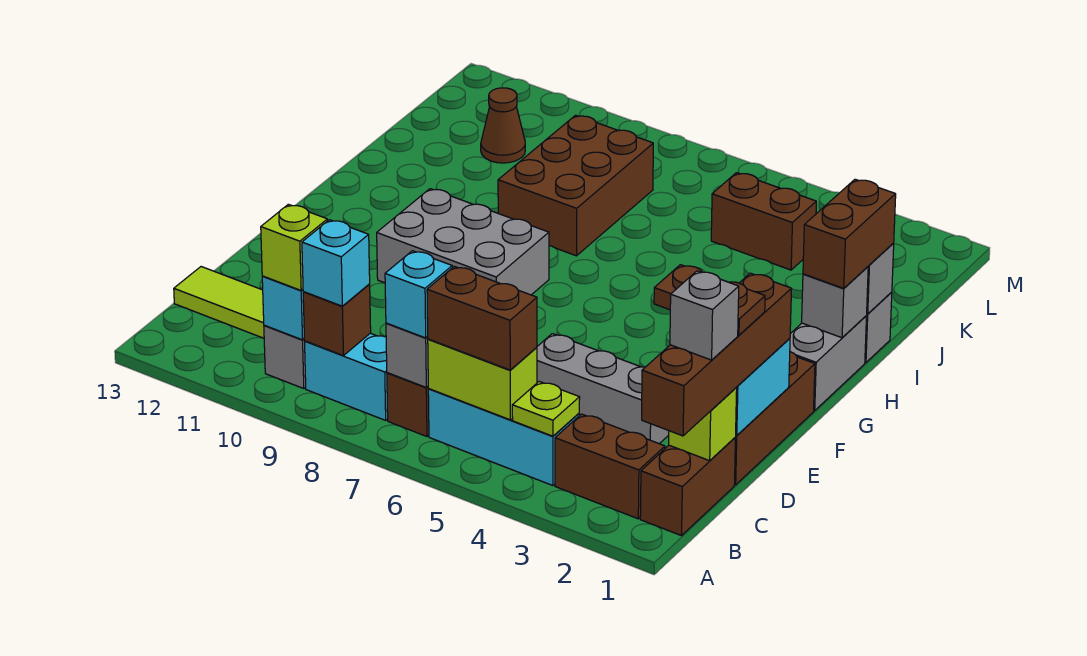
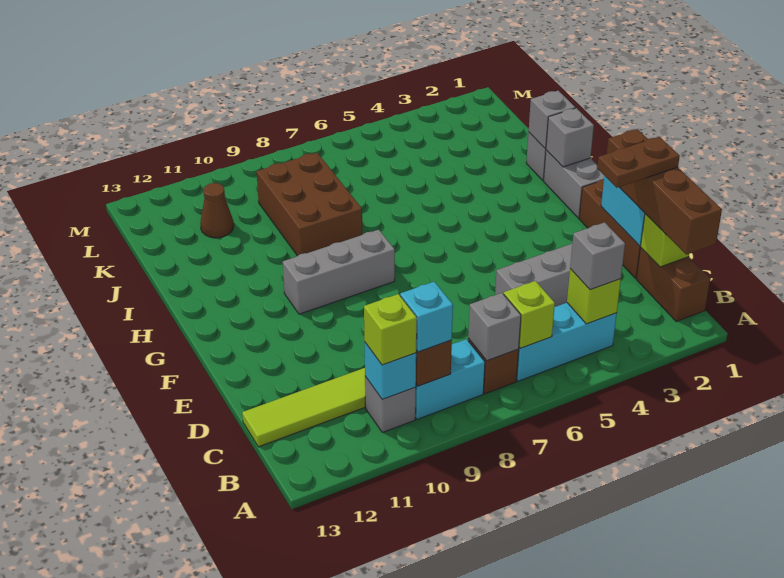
brown brick B2:B3 level 1 -> none
lime plate B4 level 2 -> lime brick B4 level 2
lime brick B5:B6 level 2 -> lime brick B6 level 2
brown brick B5:B6 level 3 -> none
cyan brick B7 level 3 -> none
grey brick C1 level 4 -> grey brick B4 level 3
grey brick F8:G10 level 1 -> grey brick G8:G10 level 1
brown brick H1:I1 level 3 -> none
brown brick K4:K5 level 1 -> none

